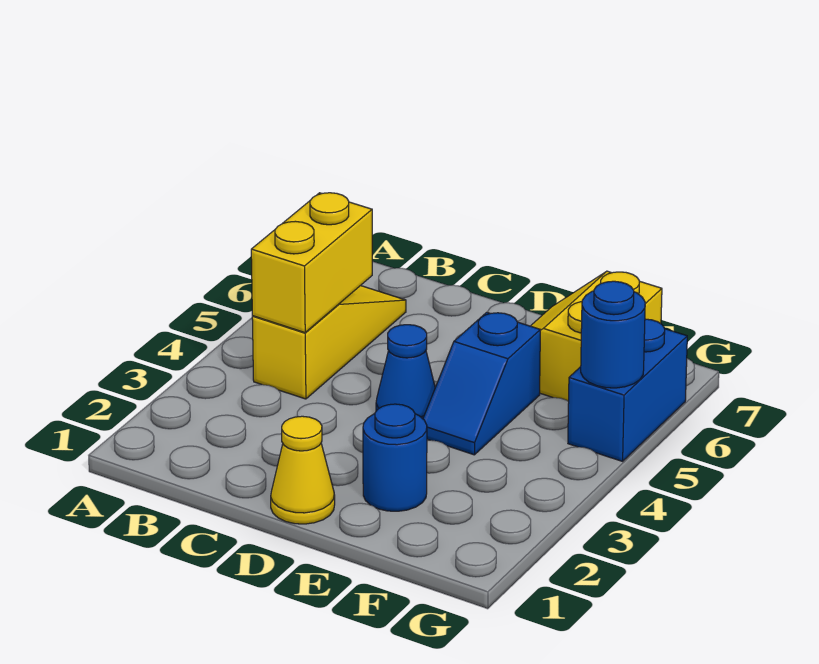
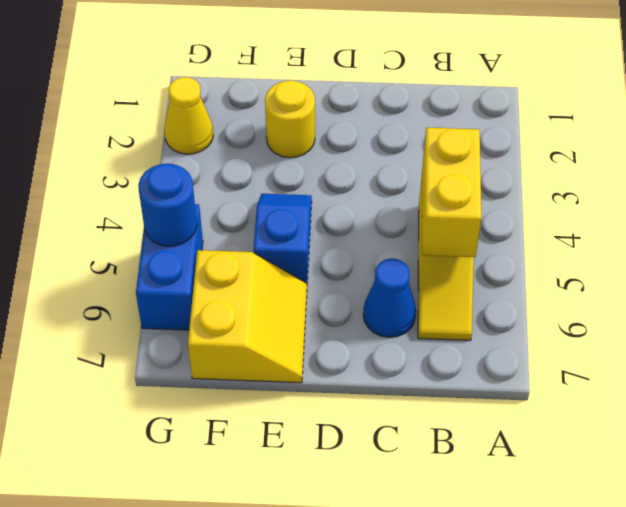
yellow cone D1 level 1 -> yellow cone G2 level 1
blue cone D4 level 1 -> blue cone C6 level 1
blue round brick E2 level 1 -> yellow round brick E2 level 1

